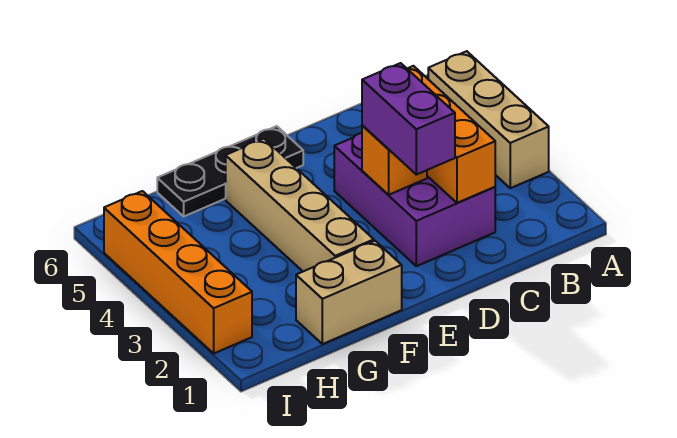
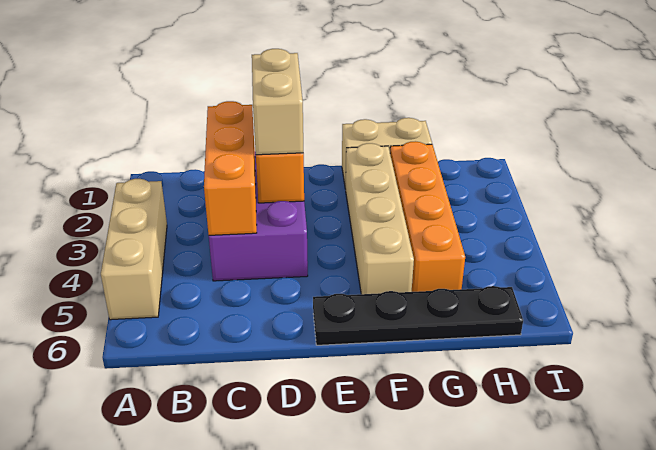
purple brick D2:D3 level 3 -> tan brick D2:D3 level 3
black plate E6:G6 level 1 -> black plate E6:H6 level 1
orange brick I2:I5 level 1 -> orange brick G2:G5 level 1

